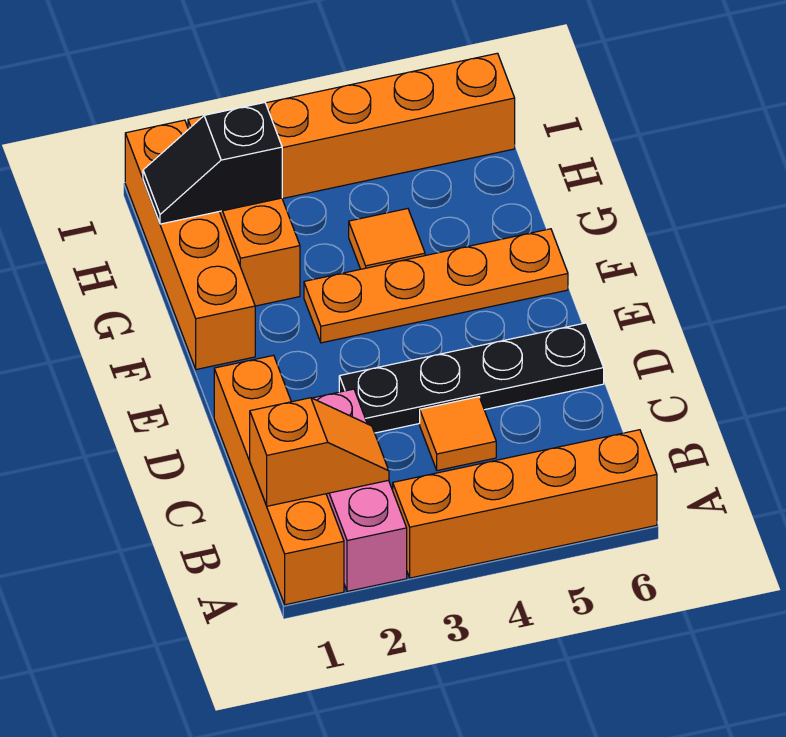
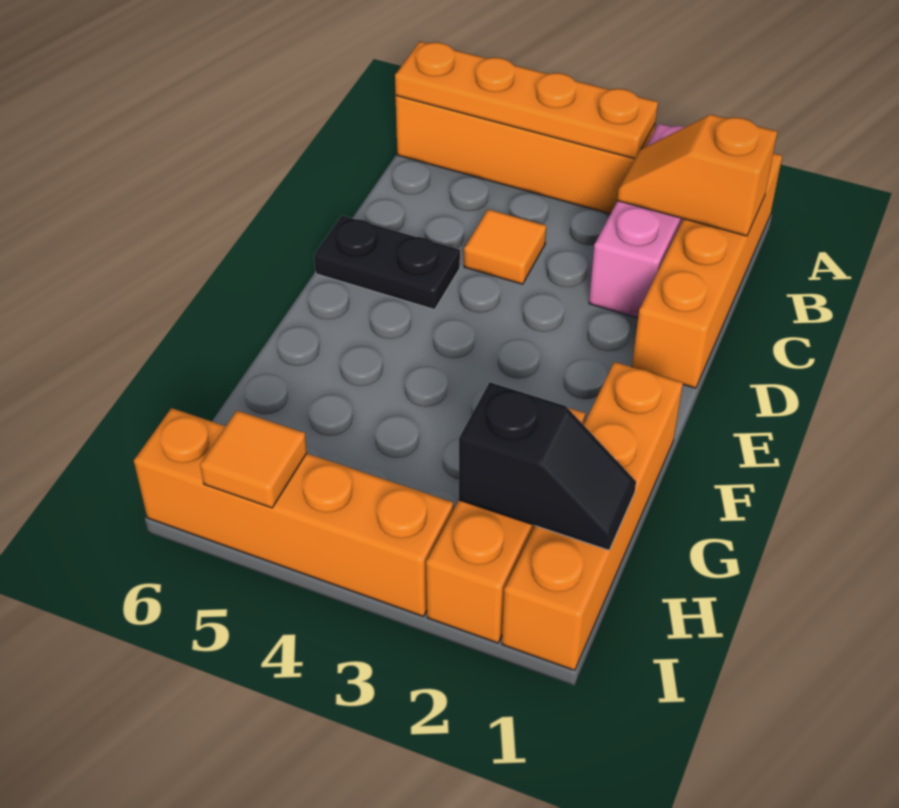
black plate D3:D6 level 1 -> black plate D5:D6 level 1
orange plate F3:F6 level 1 -> orange plate A3:A6 level 2
orange tile G4 level 1 -> orange tile I5 level 2

